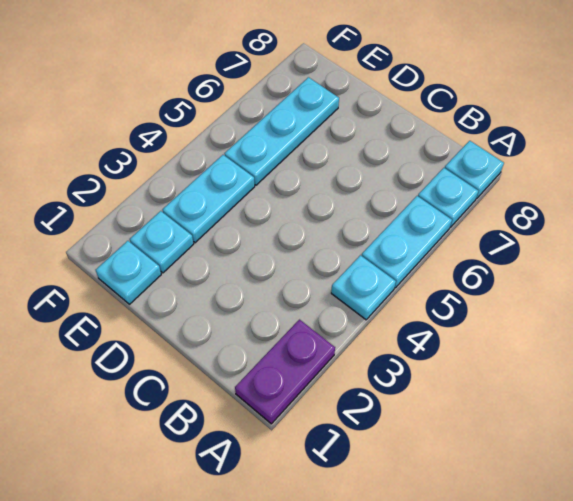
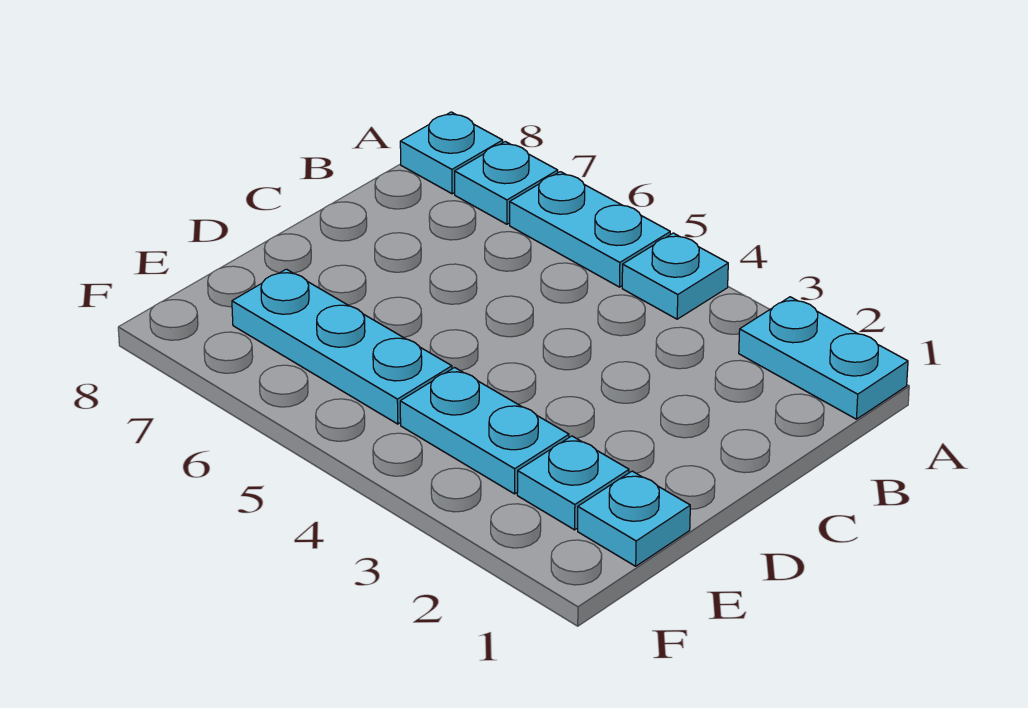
purple plate A1:A2 level 1 -> cyan plate A1:A2 level 1

